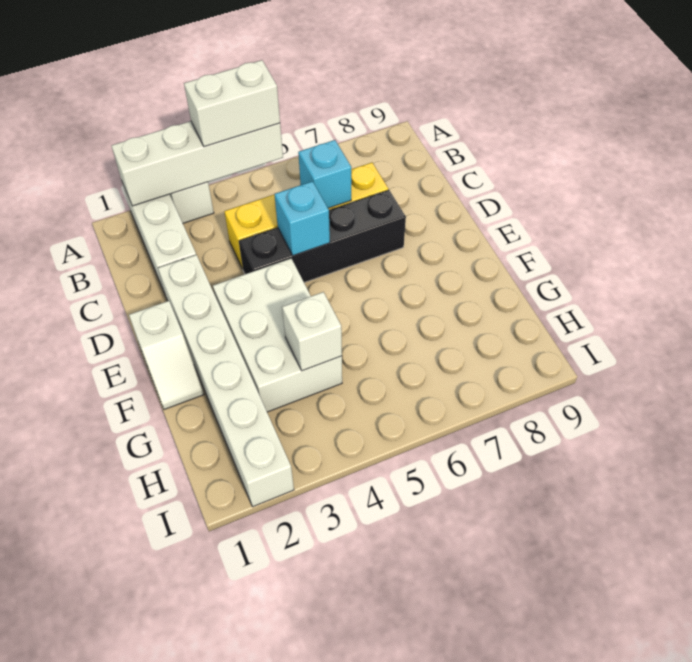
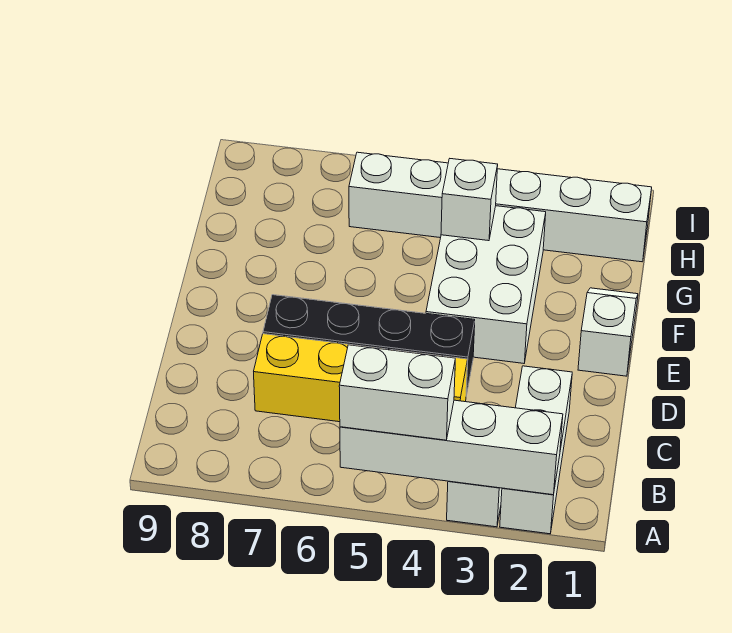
cyan brick C6 level 2 -> none
white brick D2:I2 level 1 -> white brick H1:H6 level 1
cyan brick D5 level 2 -> none

